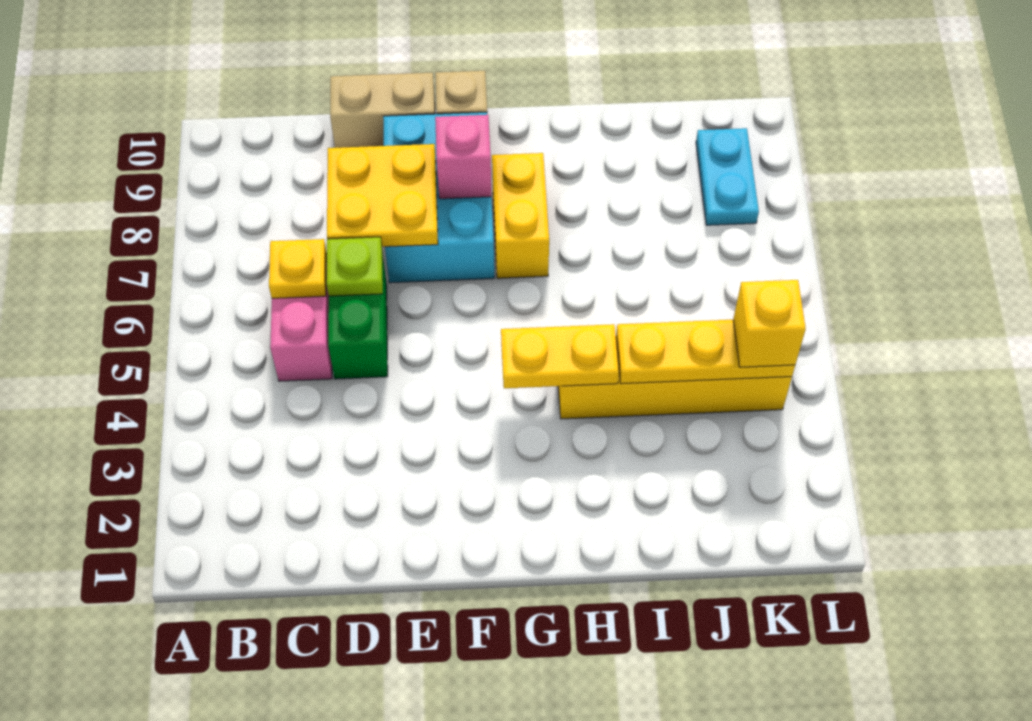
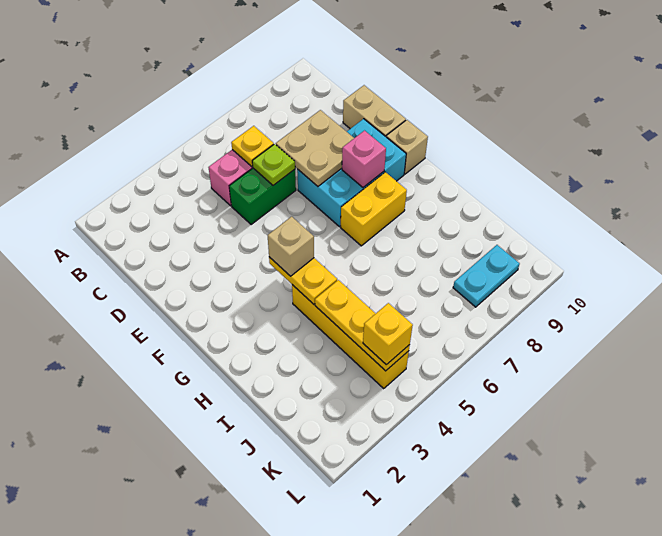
yellow plate D7:E8 level 2 -> tan plate D7:E8 level 2
none -> tan brick G4 level 3

